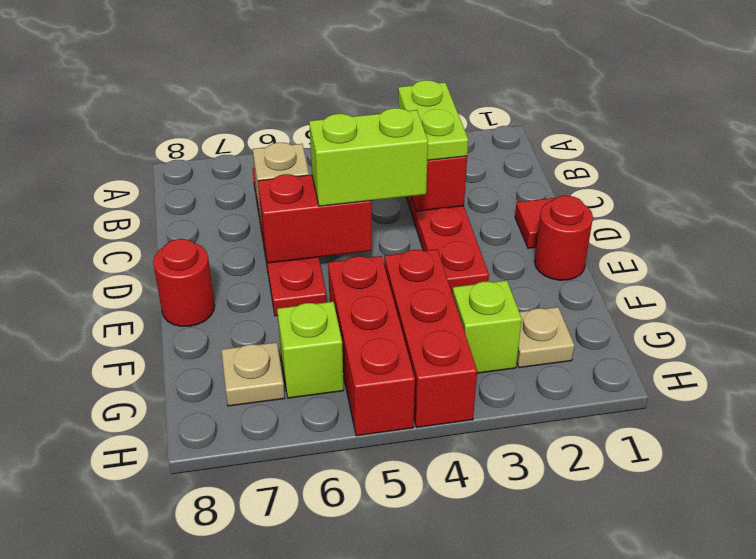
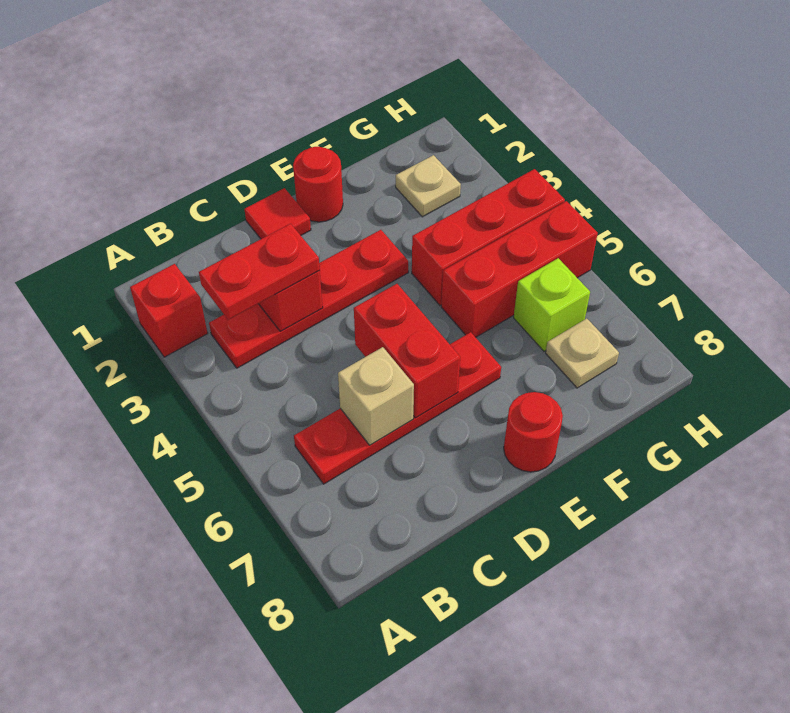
none -> red brick A2 level 1
lime plate B3:C3 level 3 -> red plate B3:C3 level 3
lime brick D4:D5 level 3 -> none
lime brick G3 level 1 -> none

